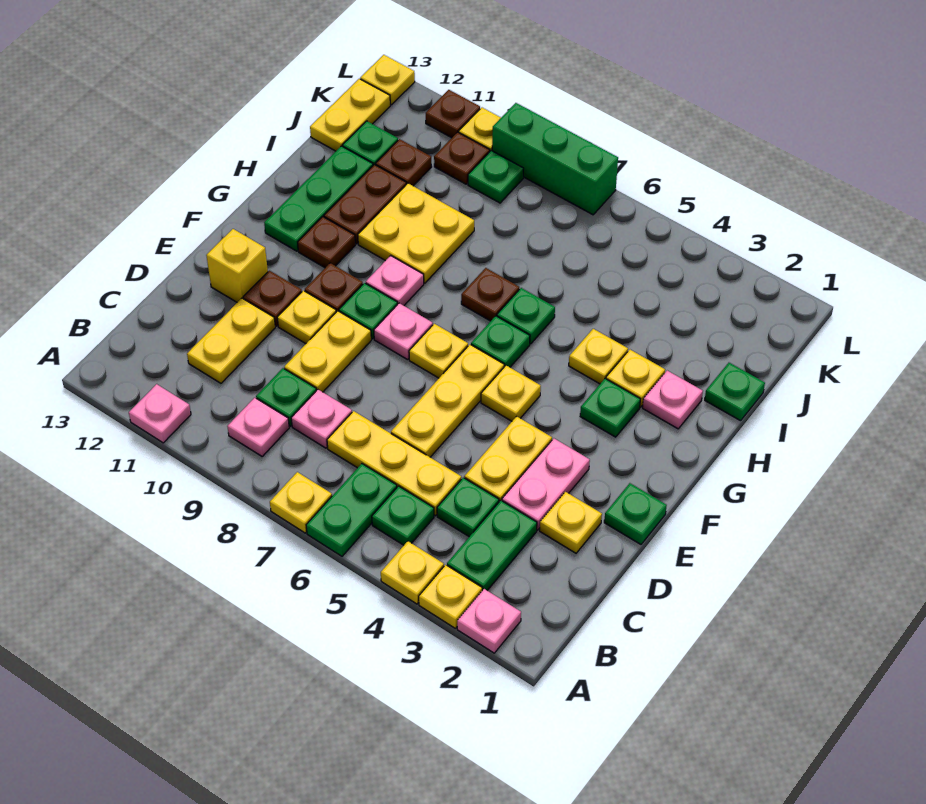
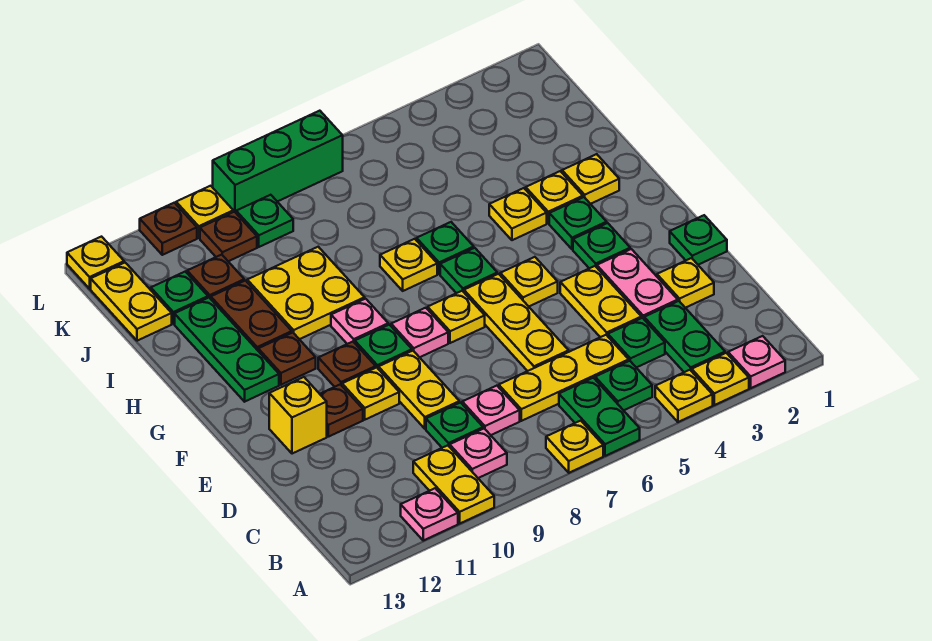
yellow plate C11:D11 level 1 -> yellow plate A10:B10 level 1
pink plate H2 level 1 -> yellow plate H2 level 1
brown plate H7 level 1 -> yellow plate H7 level 1
green plate I1 level 1 -> green plate F3 level 1

